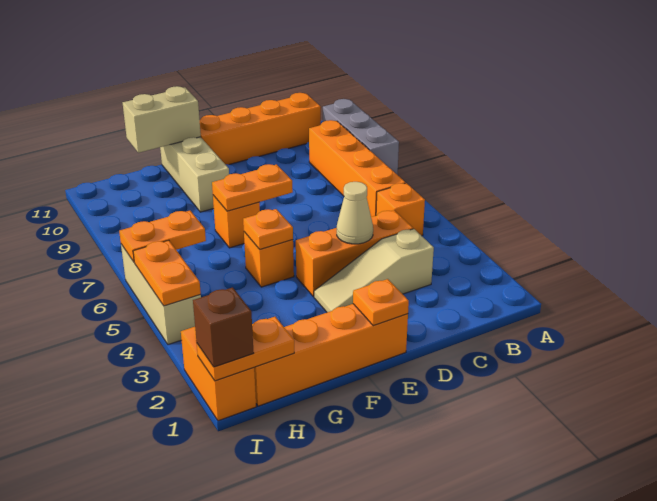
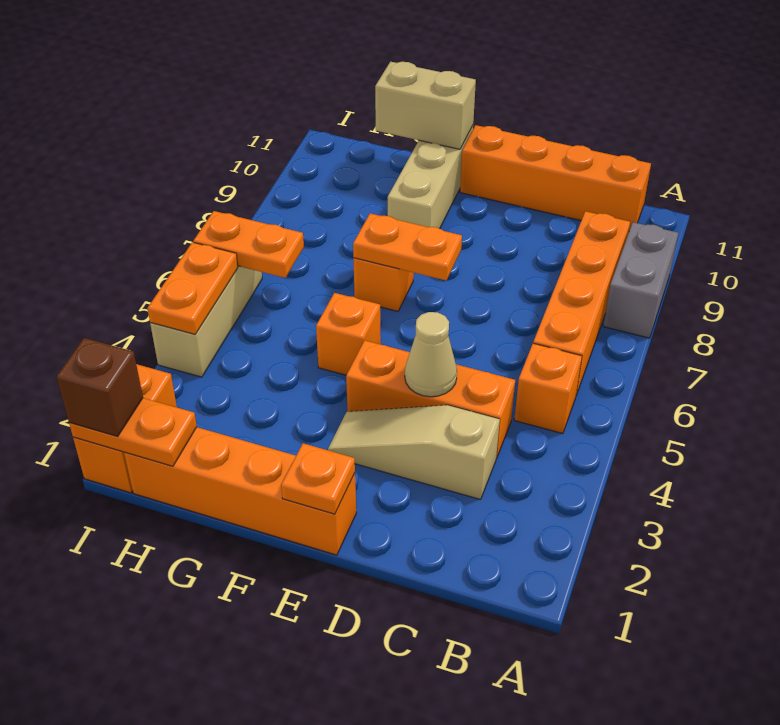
grey brick A8:A10 level 1 -> grey brick A8:A9 level 1
orange plate F5 level 2 -> none

